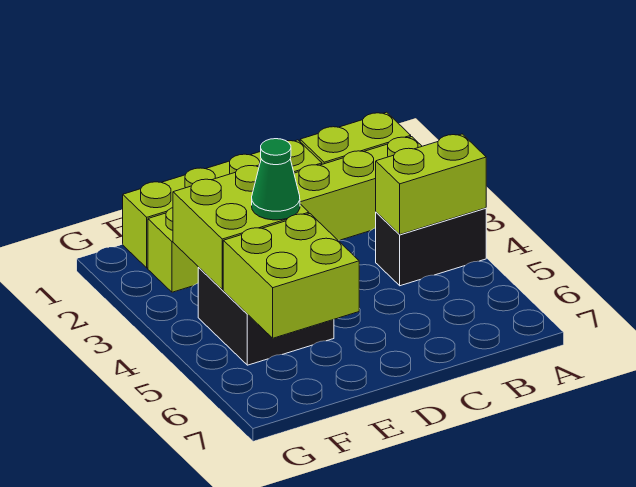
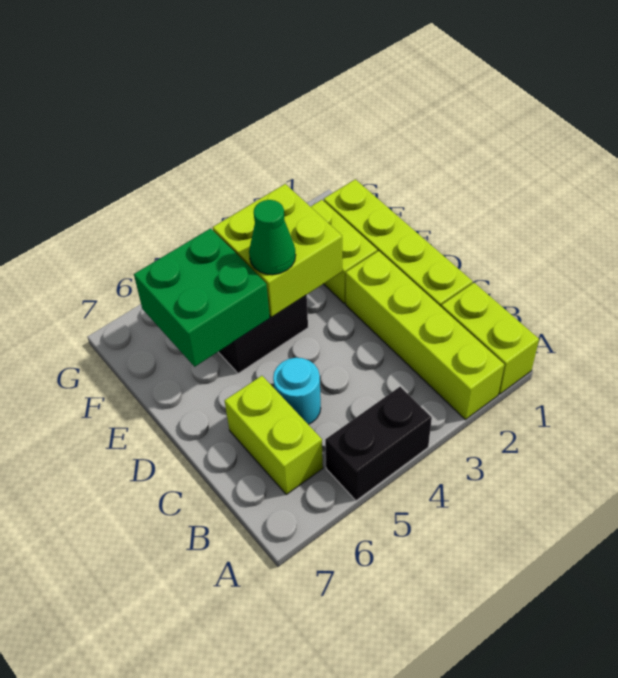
black brick A4:B4 level 1 -> black brick A4:A5 level 1
lime brick A4:B4 level 2 -> lime brick B6:C6 level 1
none -> cyan round brick C5 level 1
lime brick E5:F6 level 2 -> green brick E5:F6 level 2

